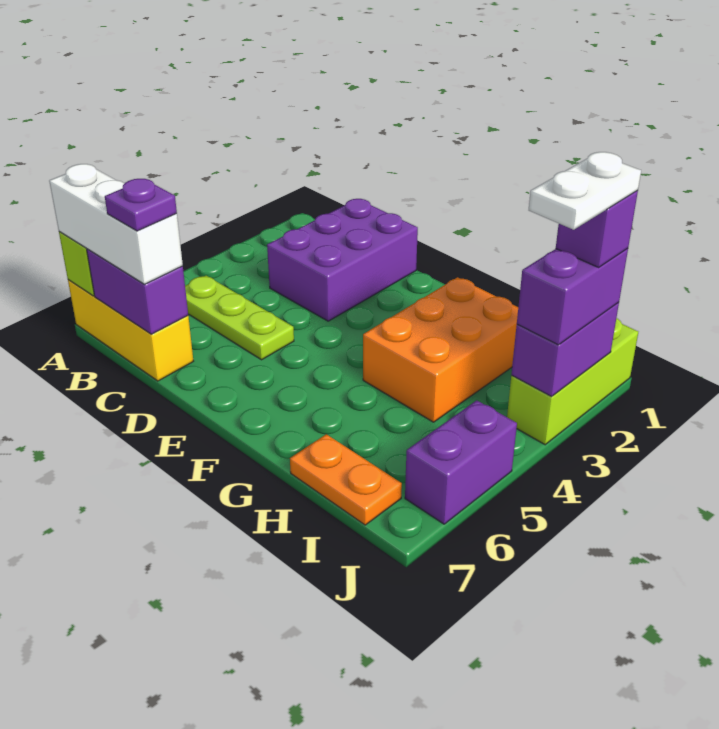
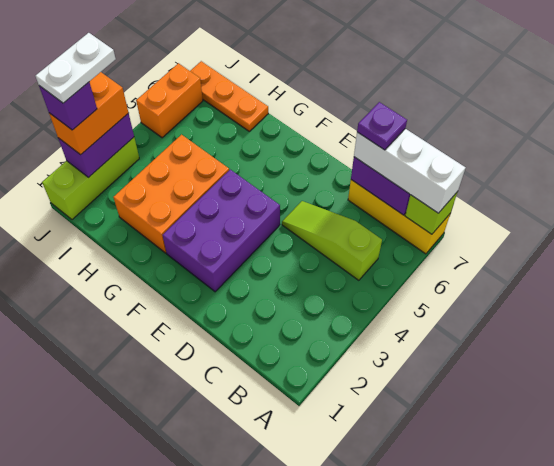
lime plate B5:D5 level 1 -> lime slope B5:D5 level 1 top B
purple brick C1:D3 level 1 -> purple brick E2:F4 level 1
orange plate H7:I7 level 1 -> orange plate H7:J7 level 1
purple brick J2:J3 level 3 -> orange brick J2:J3 level 3
purple brick J5:J6 level 1 -> orange brick J5:J6 level 1

